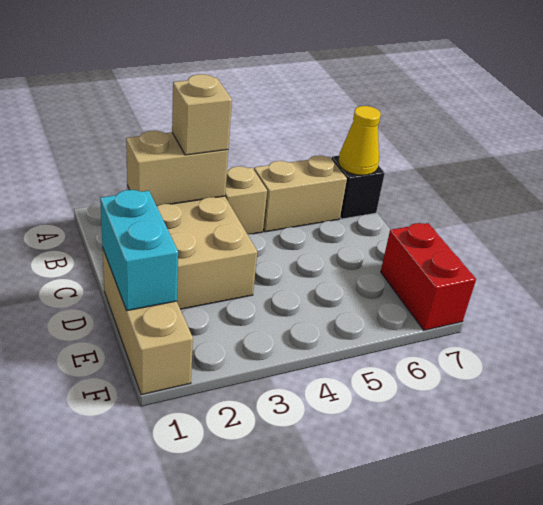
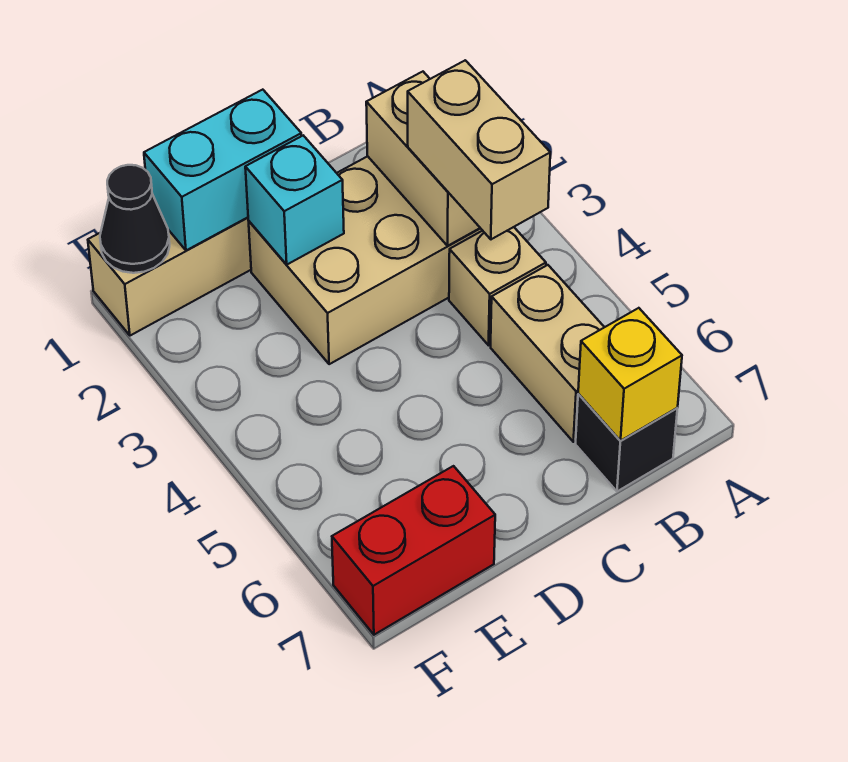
tan brick B3 level 3 -> tan brick B3:B4 level 3
yellow cone B7 level 2 -> yellow brick B7 level 2
none -> cyan brick D2 level 2
none -> black cone F1 level 2

